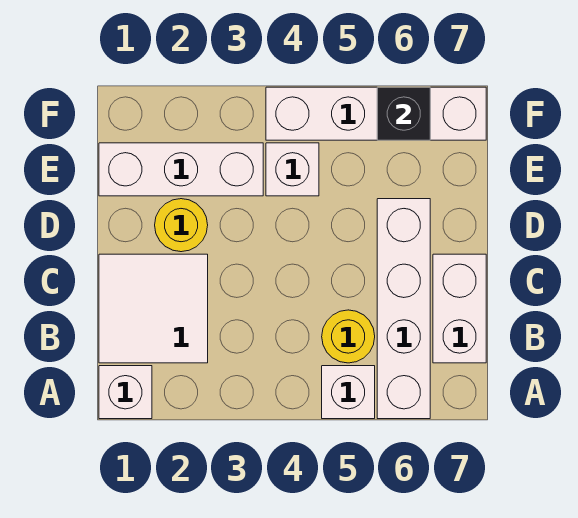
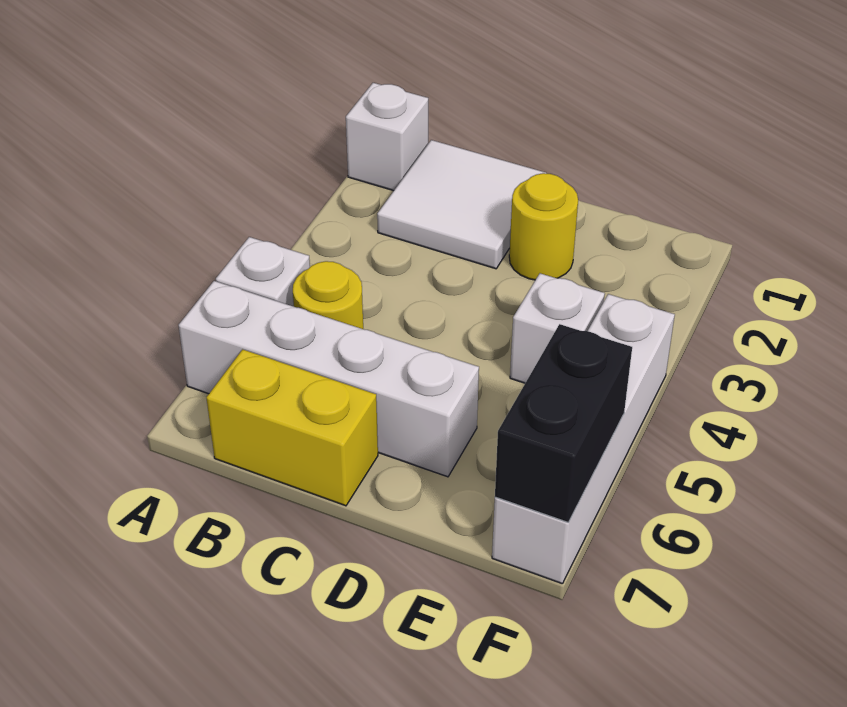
white brick B7:C7 level 1 -> yellow brick B7:C7 level 1
white brick E1:E3 level 1 -> none
black brick F6 level 2 -> black brick F6:F7 level 2

